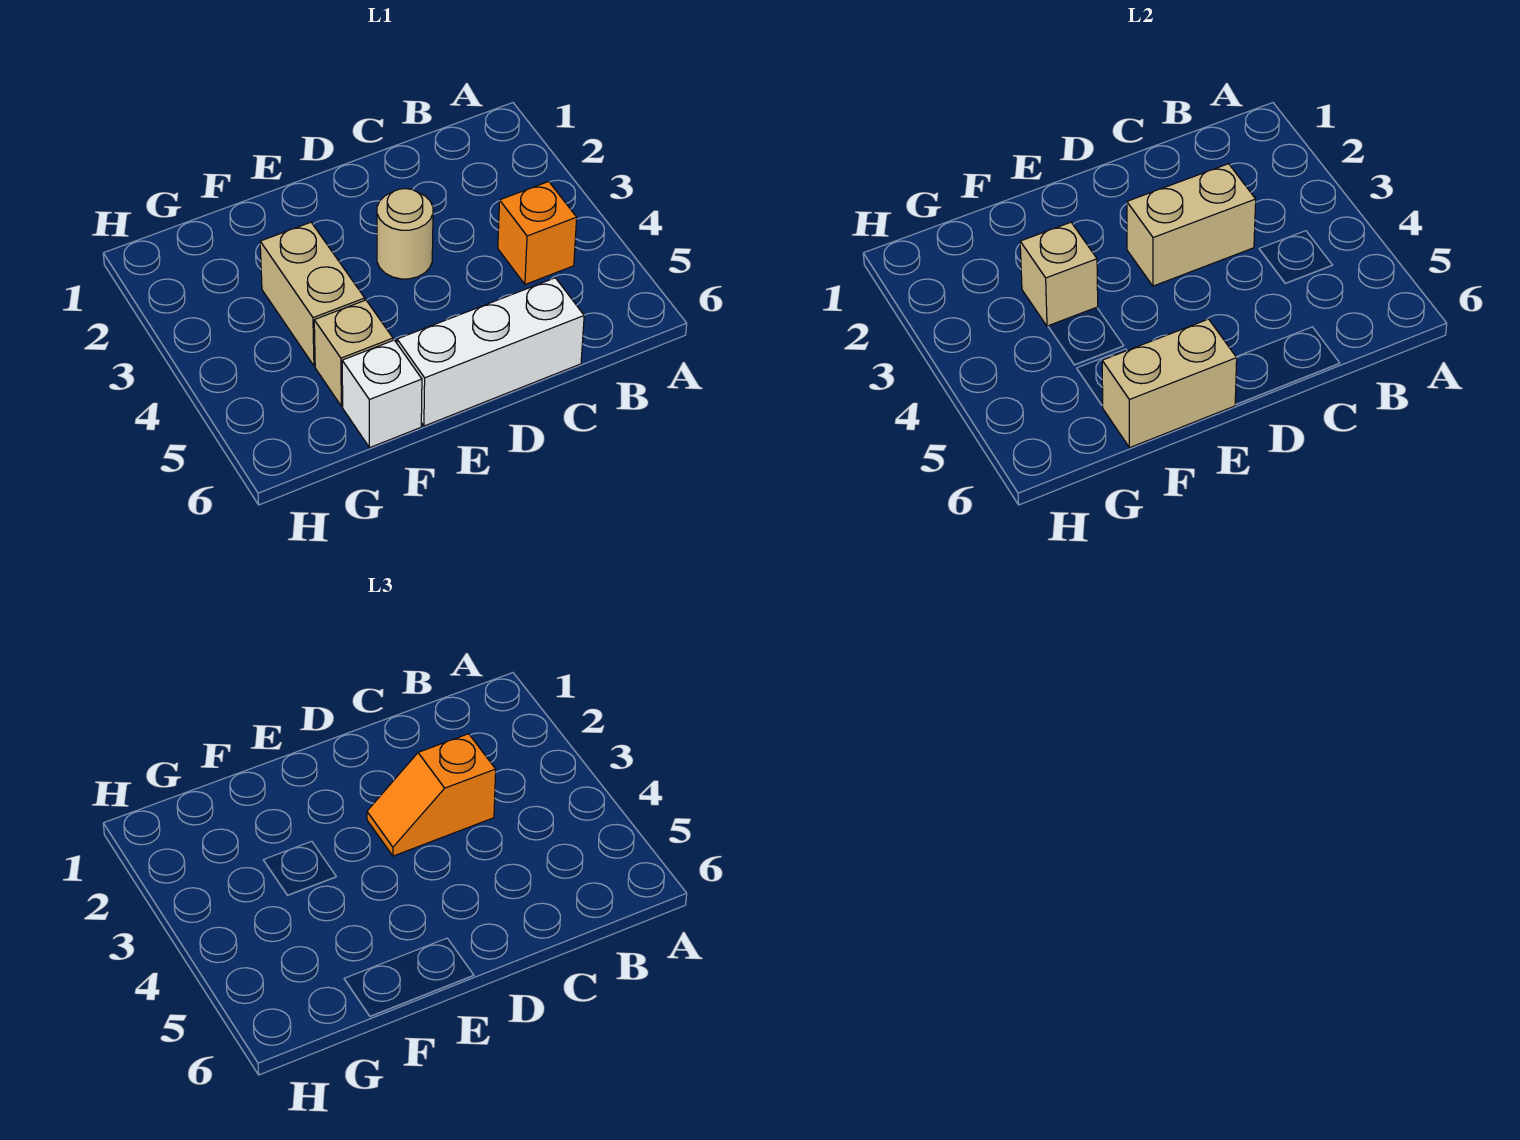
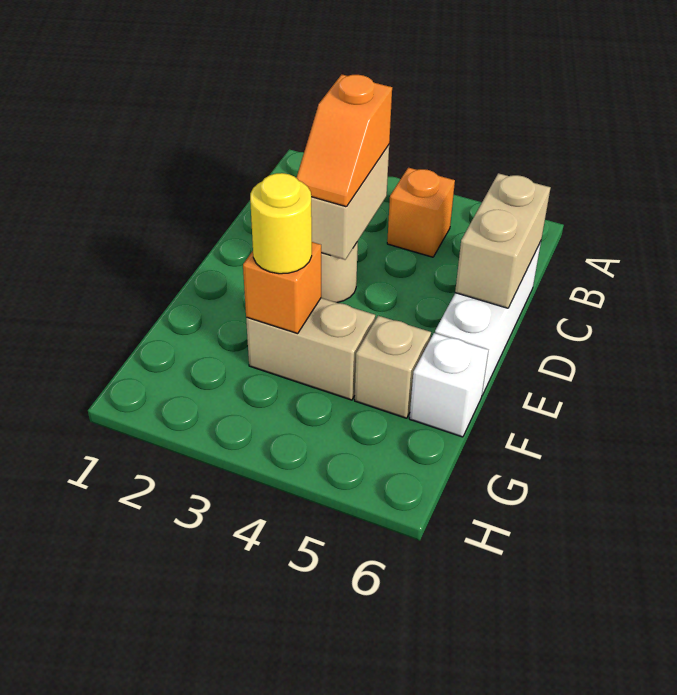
tan brick E6:F6 level 2 -> tan brick C6:D6 level 2
tan brick F3 level 2 -> orange brick F3 level 2
none -> yellow round brick F3 level 3

